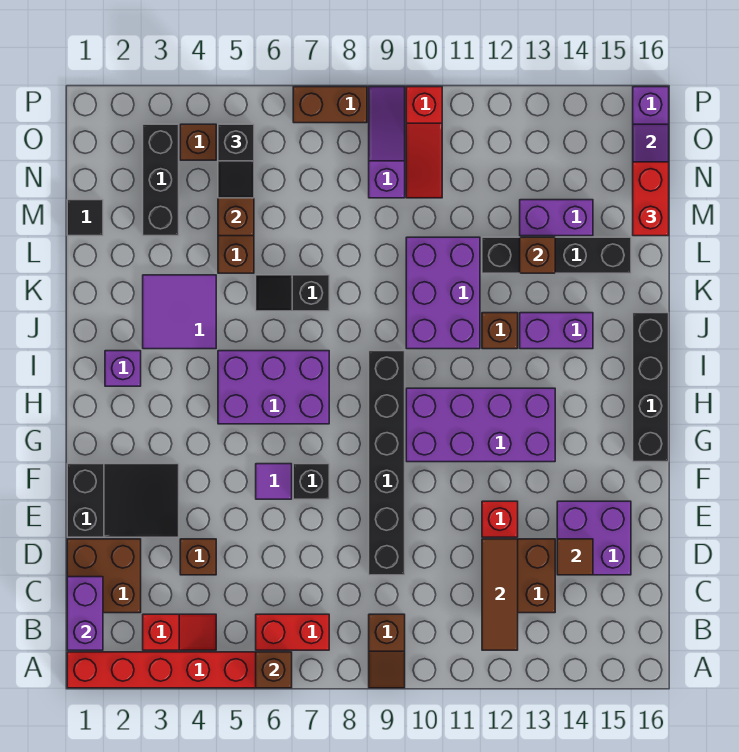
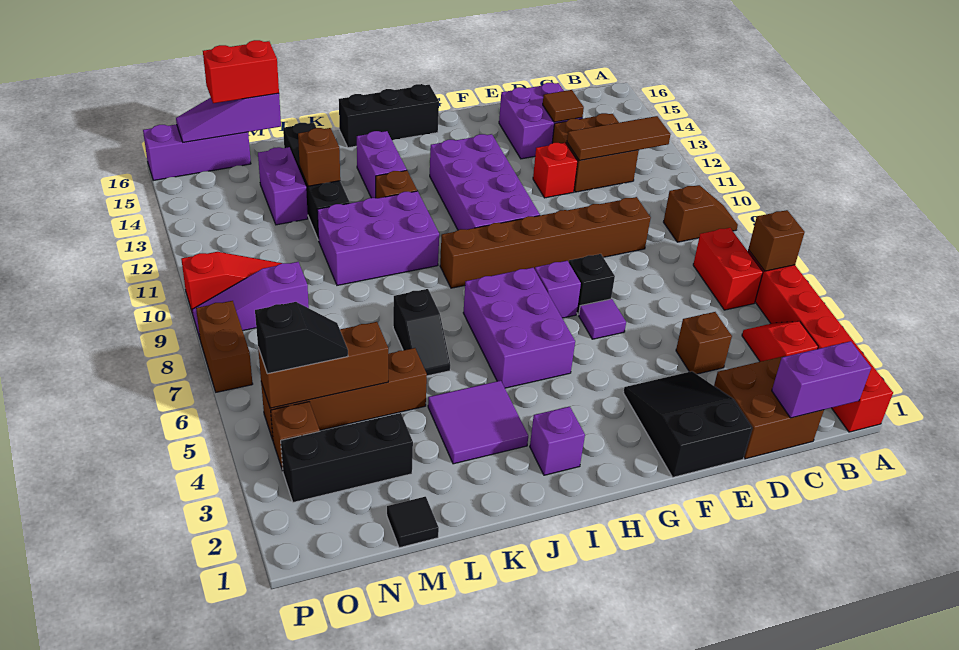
black brick D9:I9 level 1 -> brown brick D9:I9 level 1
none -> purple brick G7 level 1
black brick G16:J16 level 1 -> black brick H16:J16 level 1

